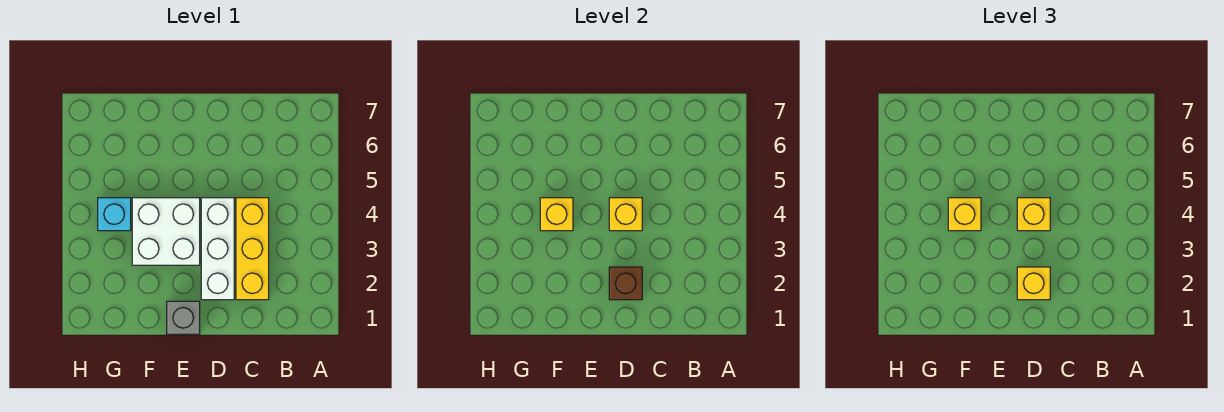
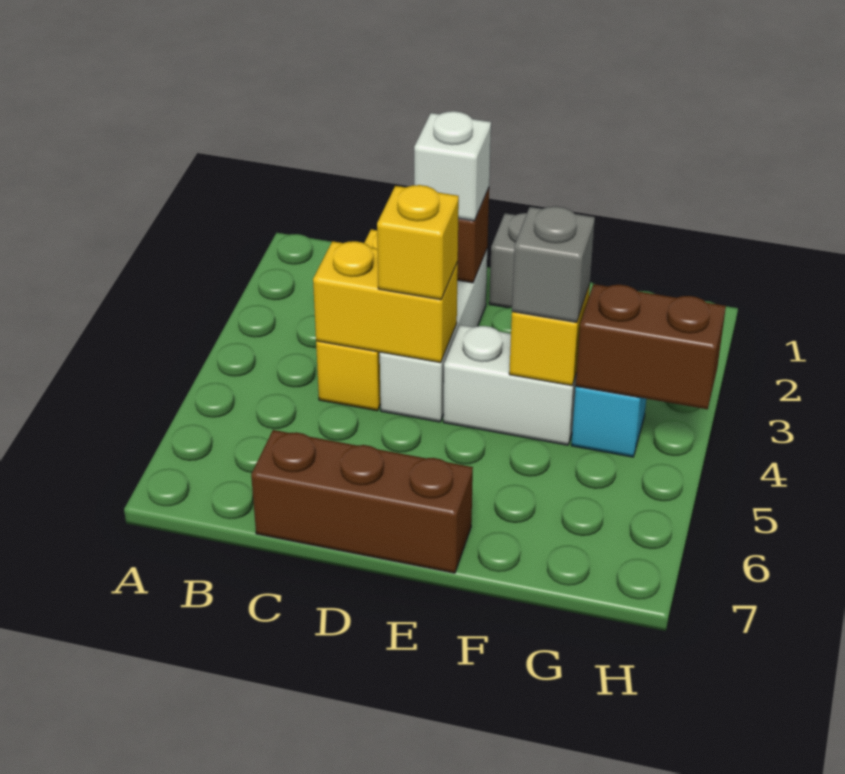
none -> brown brick C7:E7 level 1
yellow brick D2 level 3 -> white brick D2 level 3
yellow brick D4 level 2 -> yellow brick C4:D4 level 2
white brick E3:F4 level 1 -> white brick E4:F4 level 1
yellow brick F4 level 3 -> grey brick F4 level 3
none -> brown brick G4:H4 level 2

